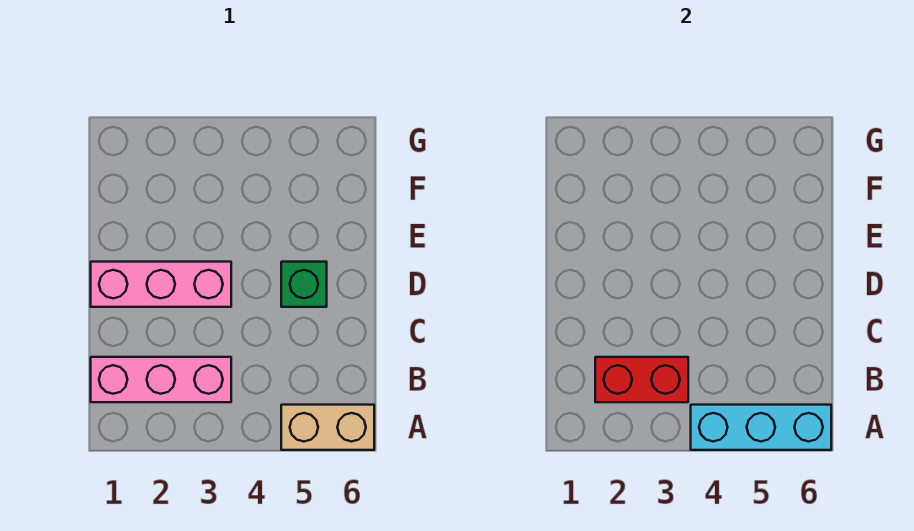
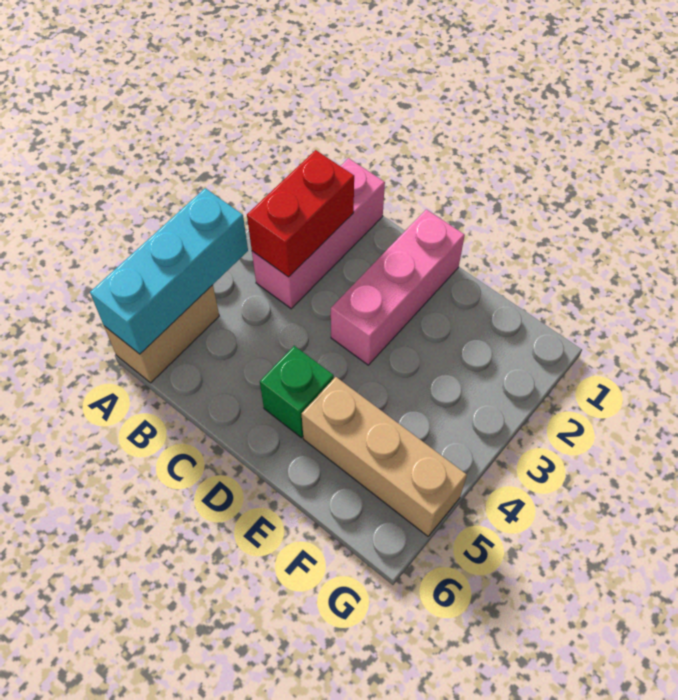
none -> tan brick E5:G5 level 1

